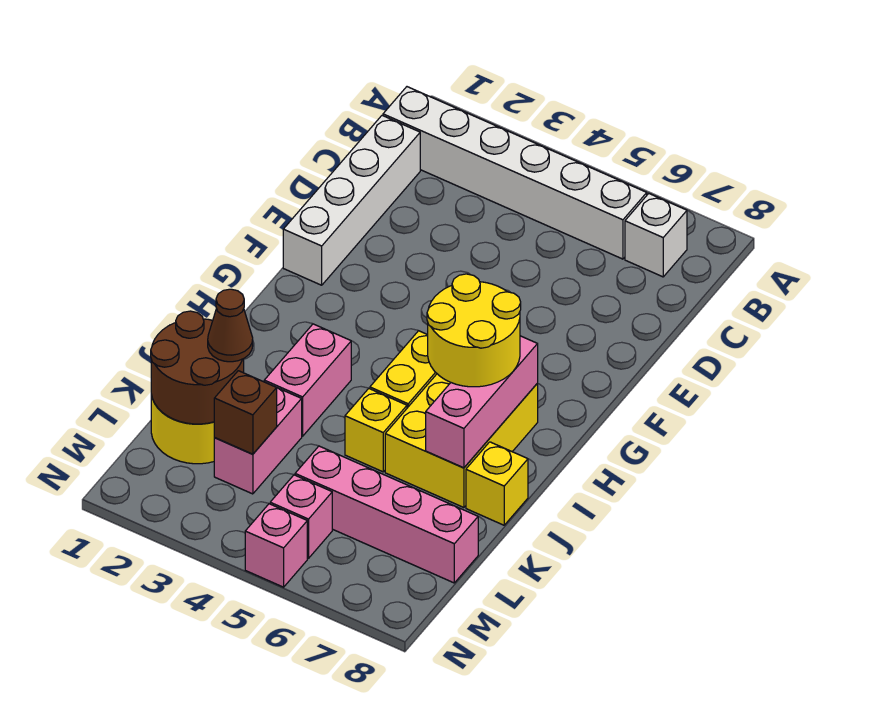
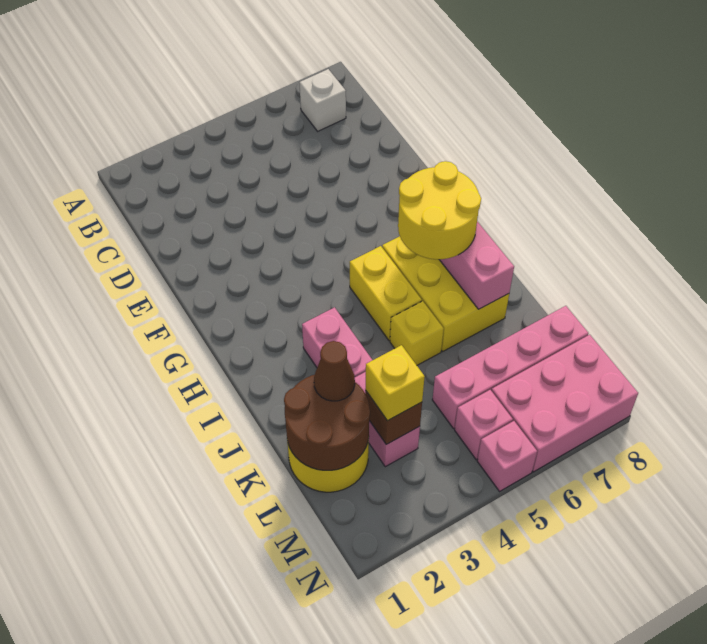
white brick B1:B6 level 1 -> none
white brick C1:F1 level 1 -> none
yellow brick J8 level 1 -> yellow brick L3 level 3
none -> pink brick M6:N8 level 1

